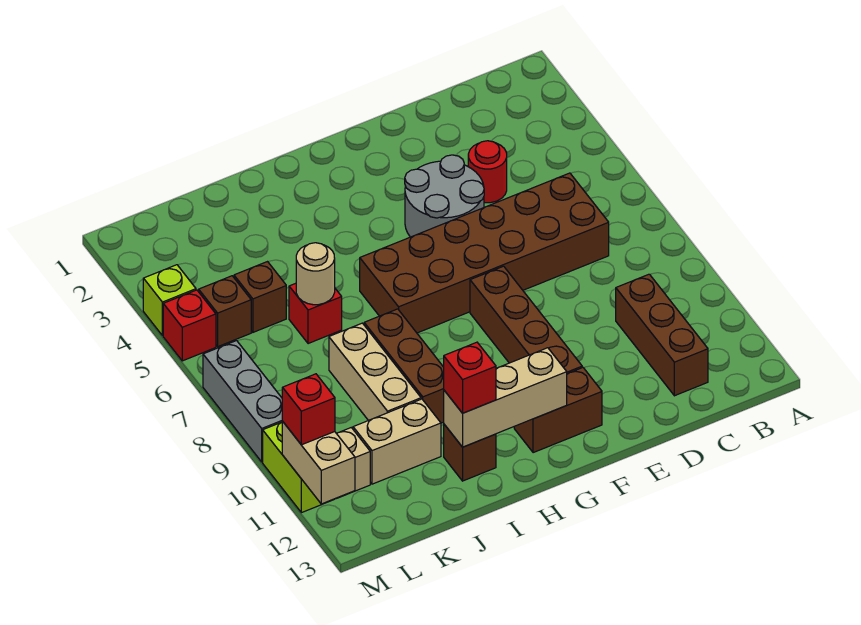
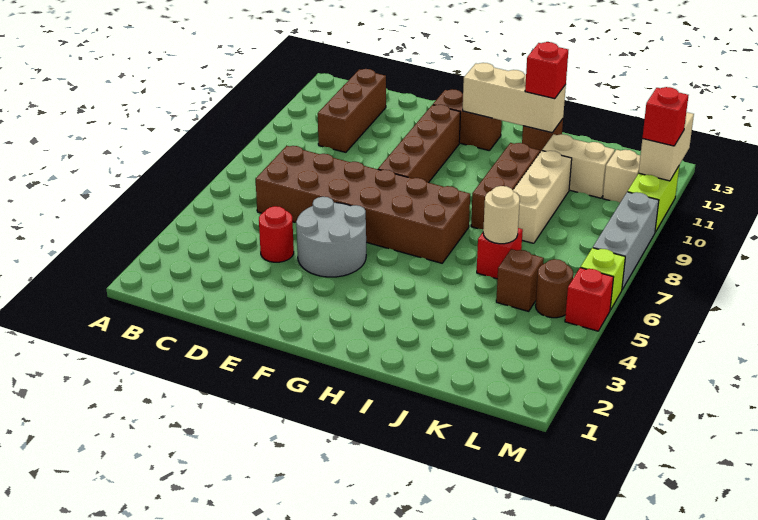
brown brick L5 level 1 -> brown round brick L5 level 1
lime brick M4 level 1 -> lime brick M6 level 1

